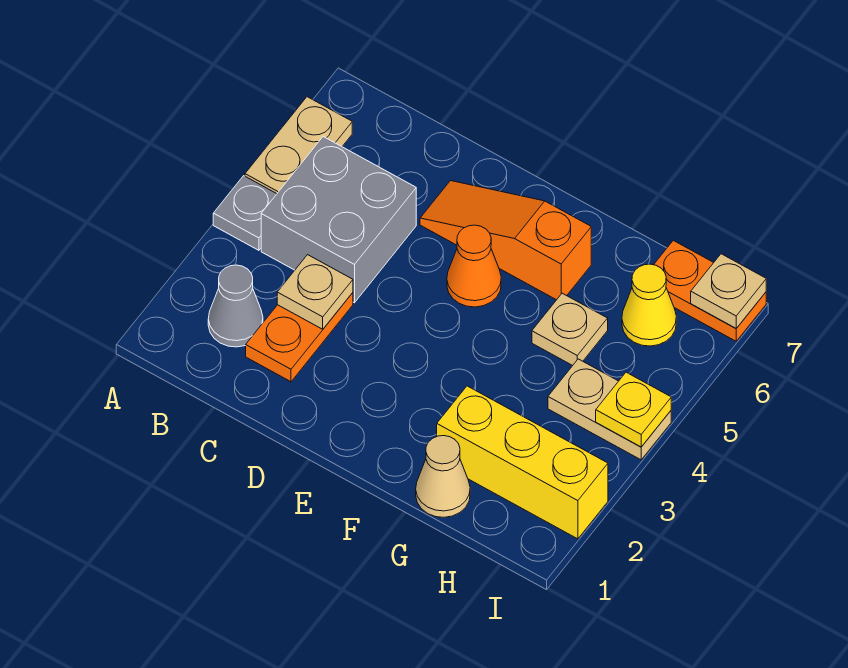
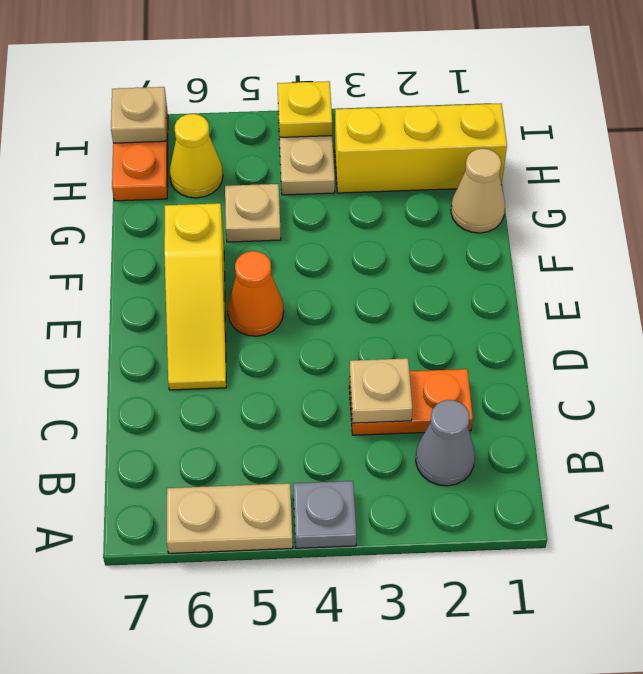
grey brick B4:C5 level 1 -> none
orange slope D6:F6 level 1 top F -> yellow slope D6:F6 level 1 top F
yellow brick G2:I2 level 1 -> yellow brick H1:H3 level 1

